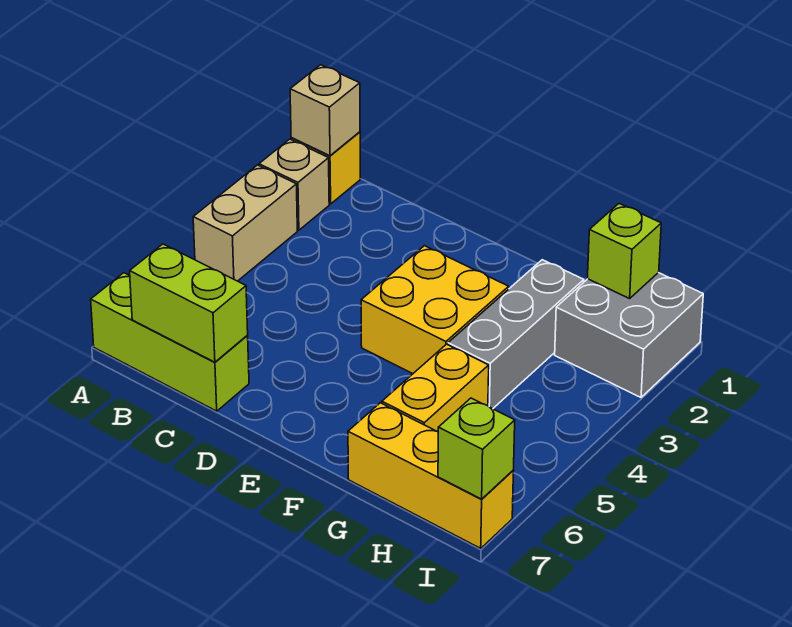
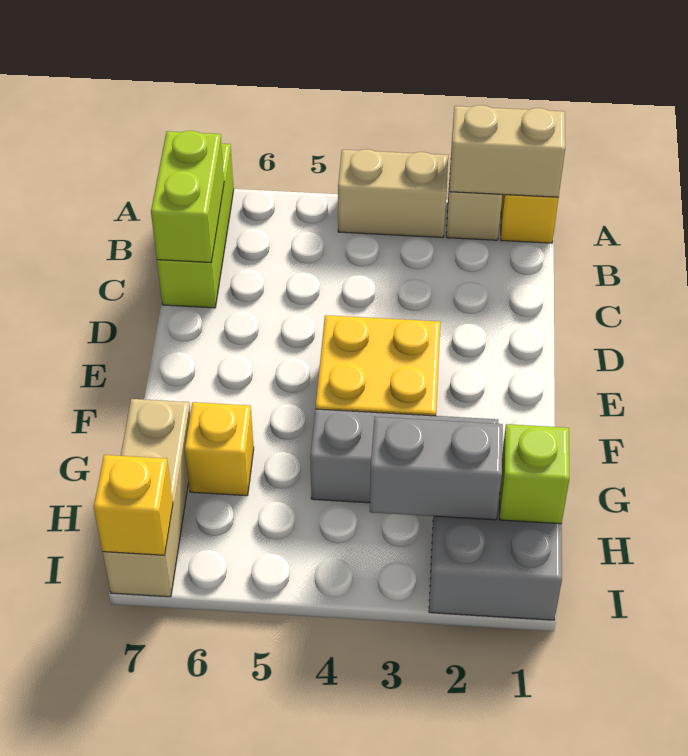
tan brick A1 level 2 -> tan brick A1:A2 level 2
yellow brick G5:G6 level 1 -> yellow brick G6 level 1
yellow brick G7:I7 level 1 -> tan brick G7:I7 level 1
none -> grey brick H2:H3 level 2
lime brick I7 level 2 -> yellow brick I7 level 2

